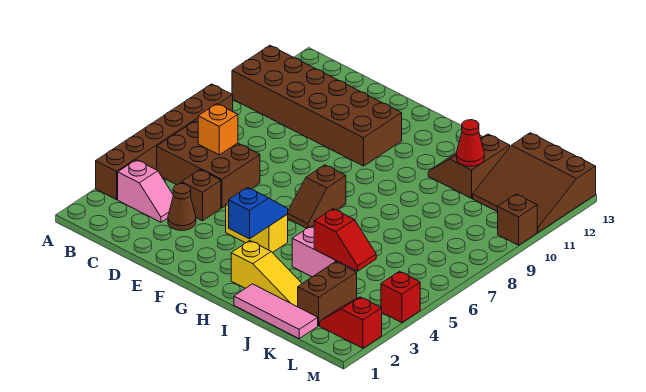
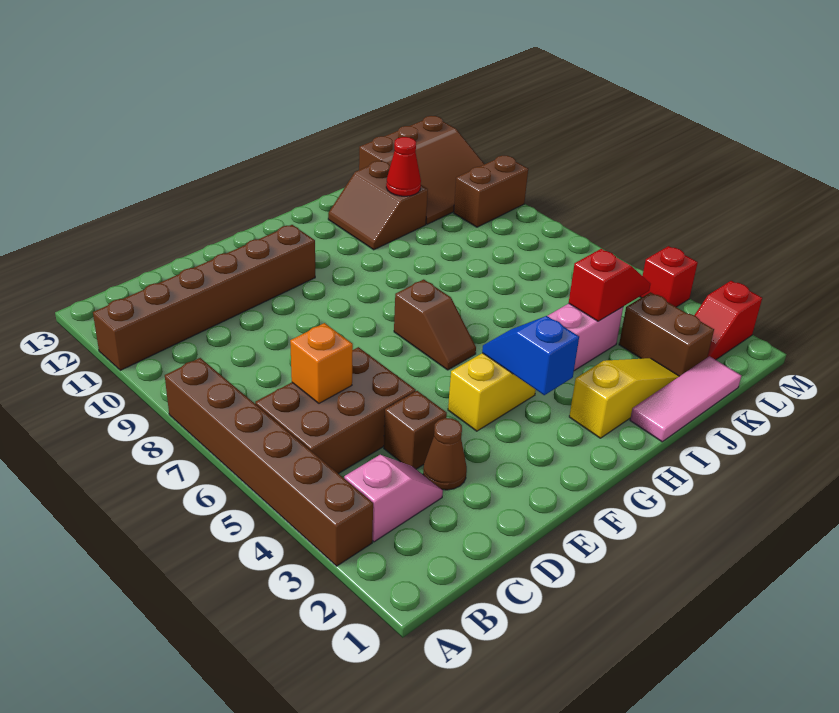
brown brick A10:F11 level 1 -> brown brick A11:F11 level 1
brown brick M10 level 1 -> brown brick L10:M10 level 1

